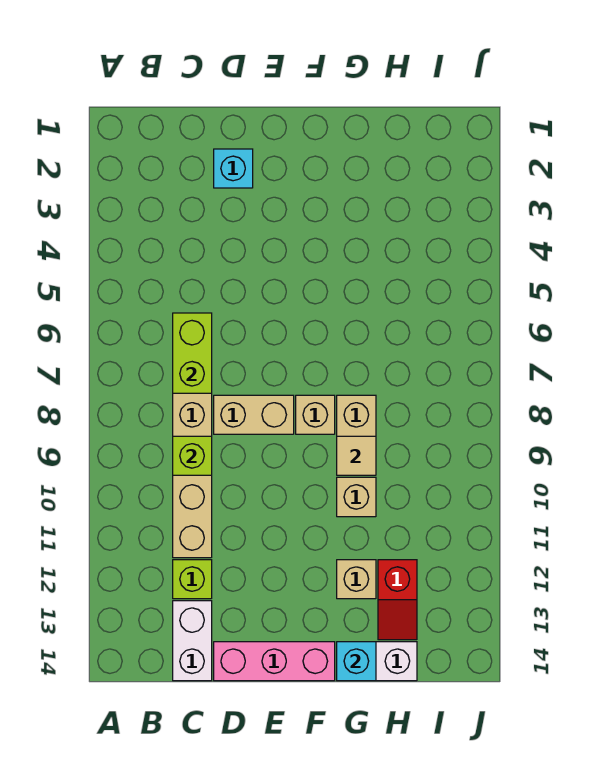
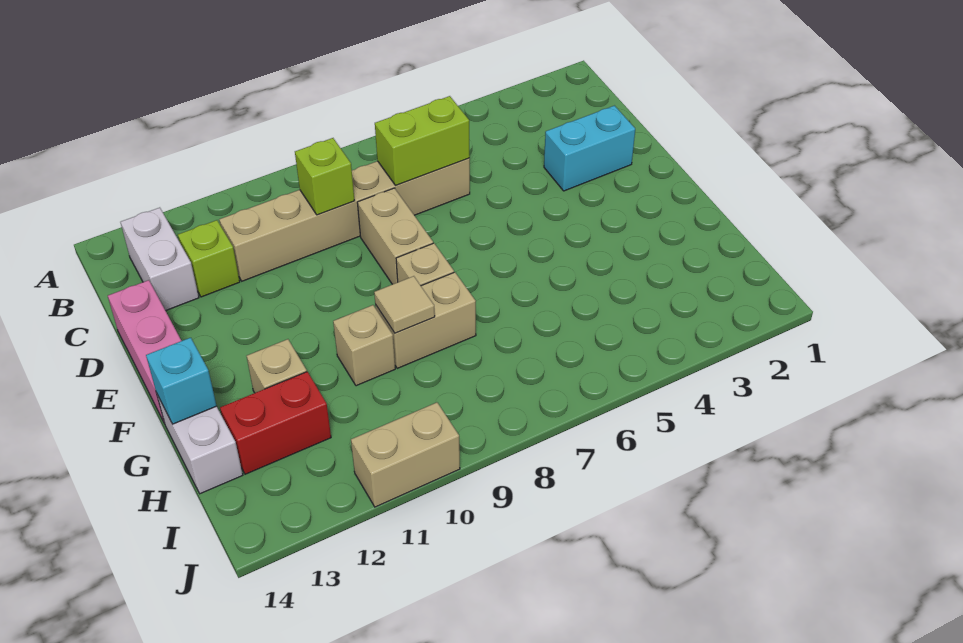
white brick C13:C14 level 1 -> white brick B13:C13 level 1
cyan brick D2 level 1 -> cyan brick D2:D3 level 1
red slope H12:H13 level 1 top 12 -> red brick H12:H13 level 1
none -> tan brick J10:J11 level 1

